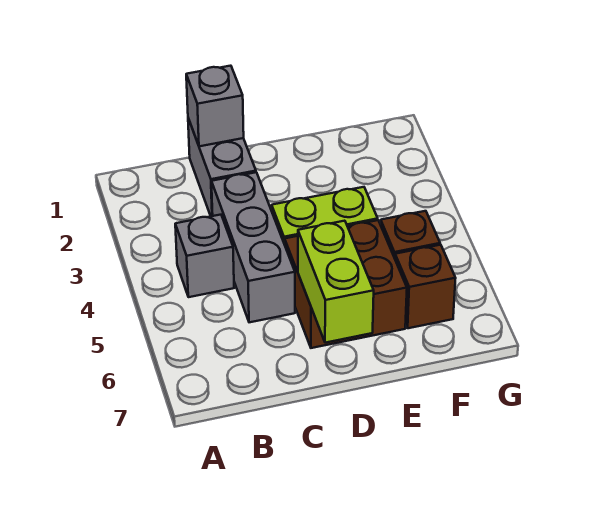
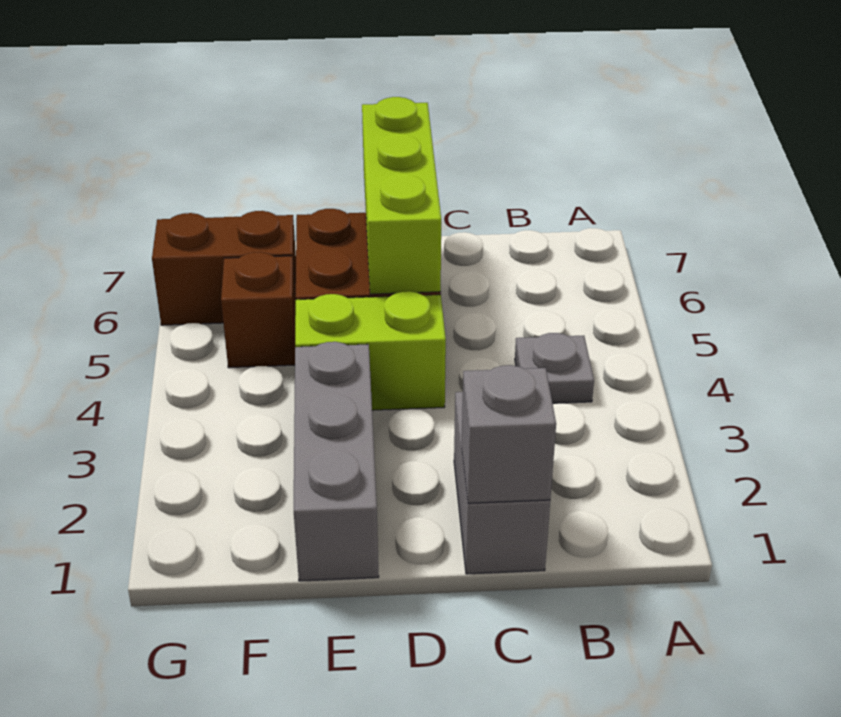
grey brick B4 level 1 -> grey plate B4 level 1
grey brick C3:C5 level 1 -> grey brick E1:E3 level 1
lime brick D6:D7 level 2 -> lime brick D5:D7 level 2
brown brick F6 level 1 -> brown brick F6:G6 level 1

